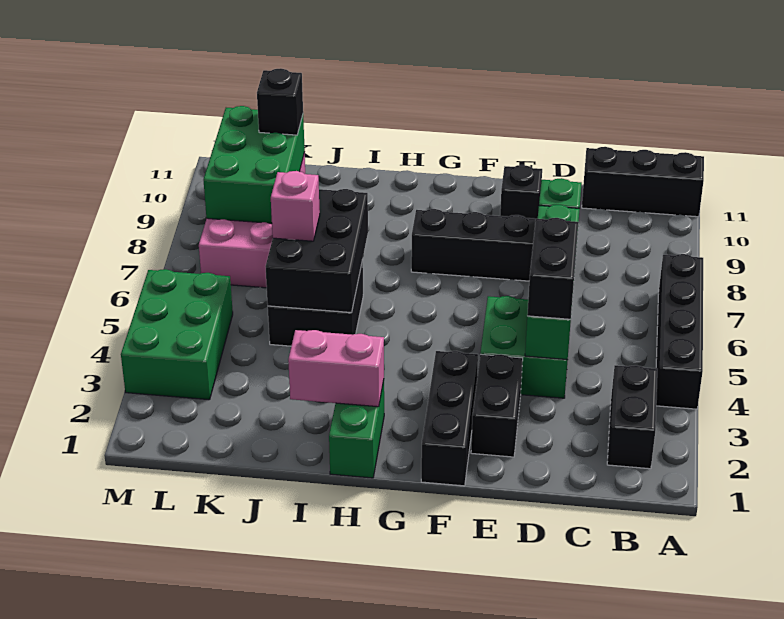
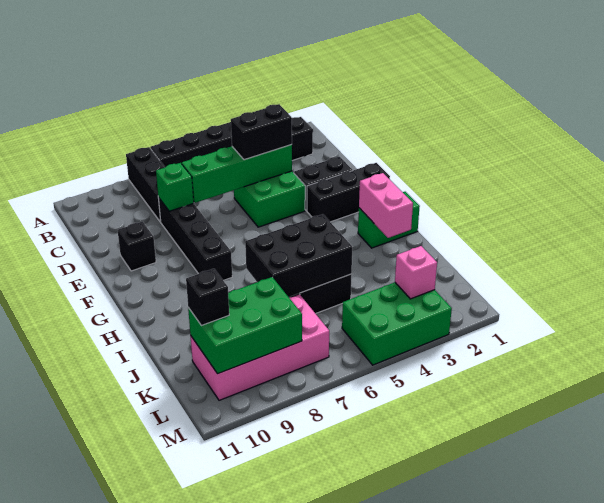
black brick A11:C11 level 1 -> black brick A8:C8 level 1
pink brick J6 level 3 -> pink brick L3 level 2

